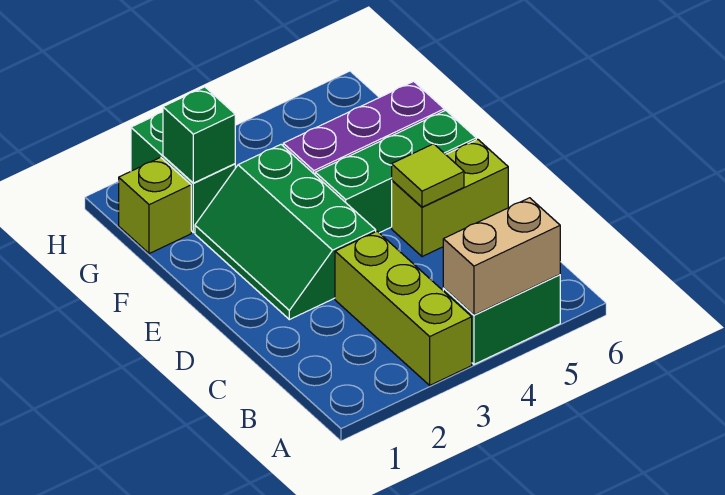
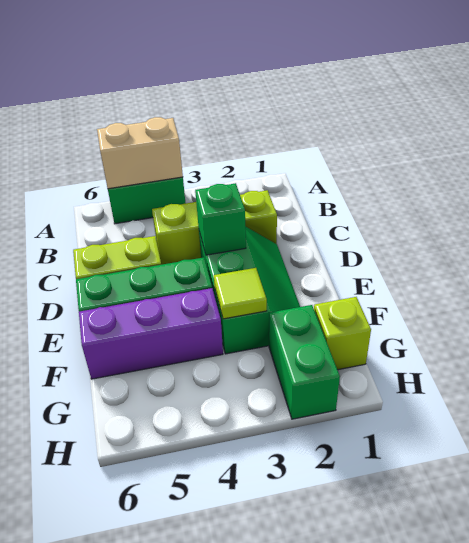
lime brick A3:C3 level 1 -> lime brick C2:C4 level 1
lime tile D5 level 2 -> lime tile F3 level 2
green brick G2 level 2 -> green brick D3 level 2

